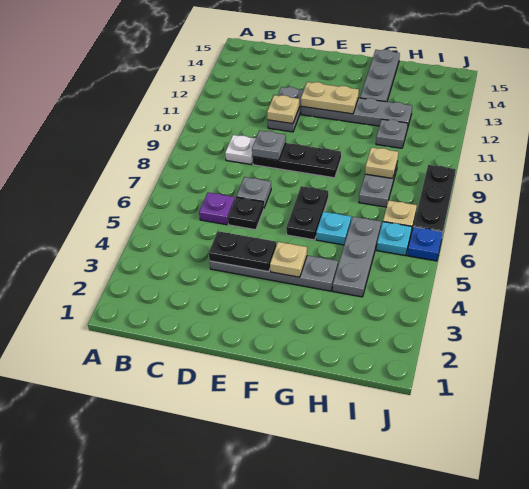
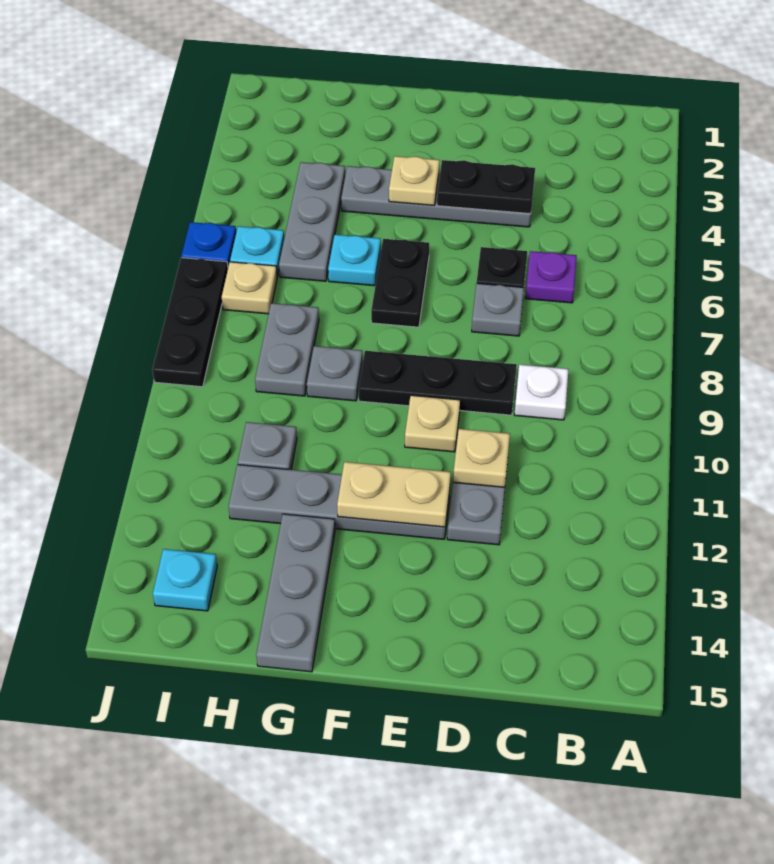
grey plate D9 level 2 -> grey plate G9 level 1
tan plate H9 level 2 -> tan plate E10 level 1
none -> cyan plate I14 level 1

